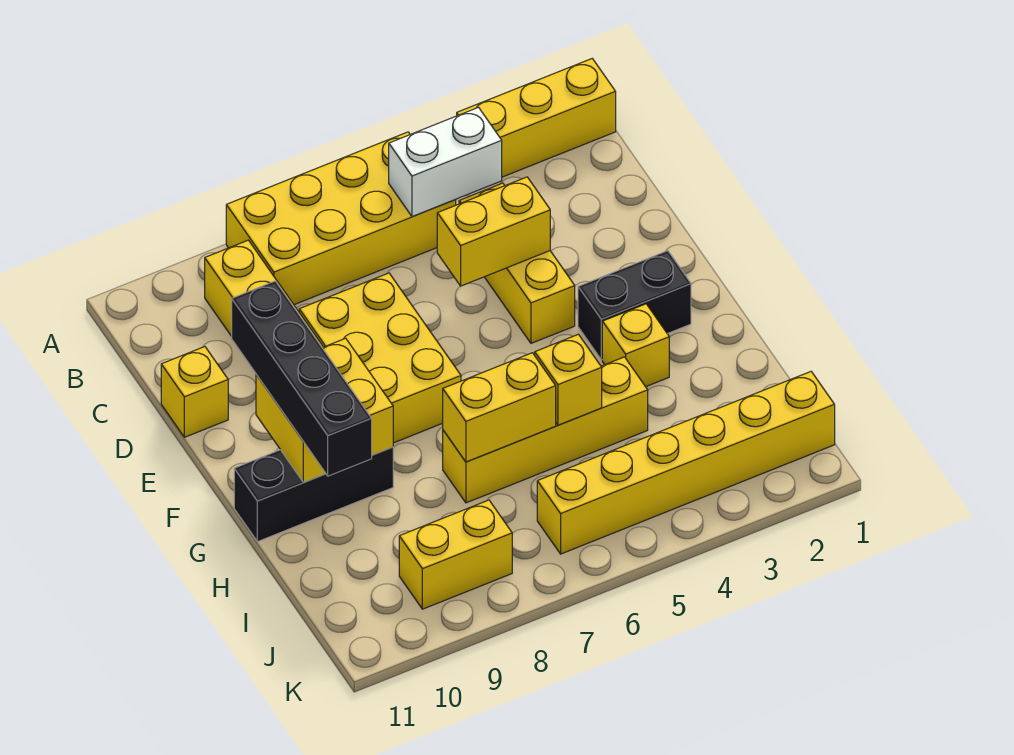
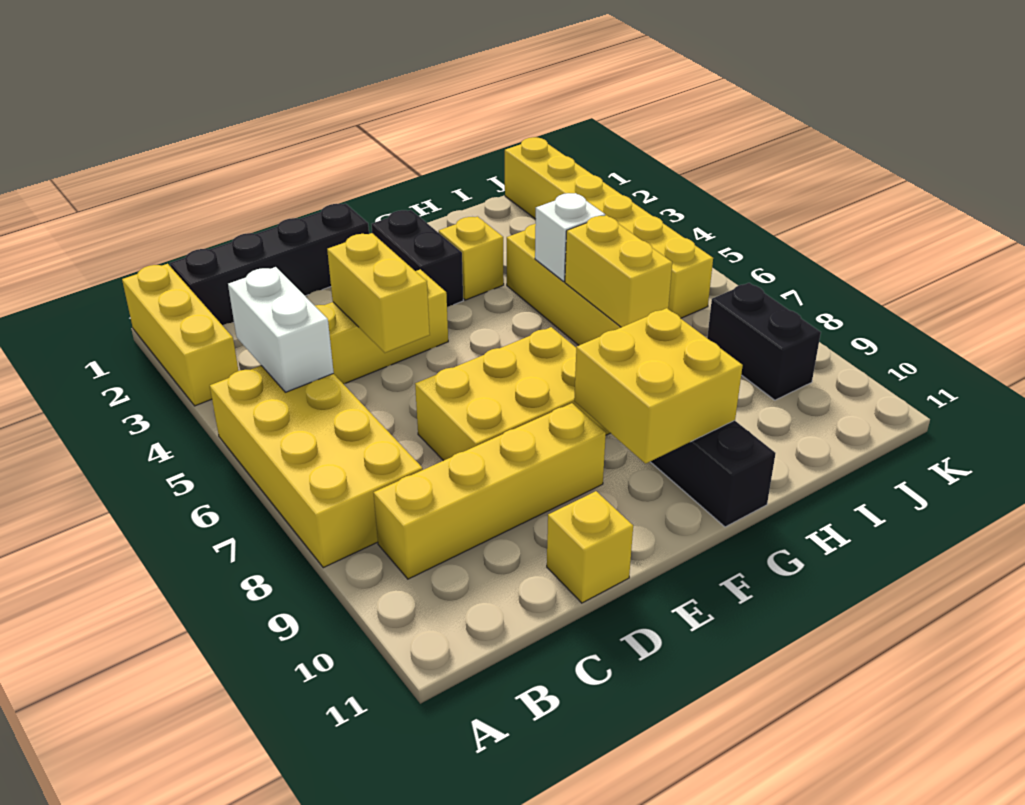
black brick E10:H10 level 3 -> black brick B1:E1 level 1
yellow brick H5 level 2 -> white brick H5 level 2
yellow brick J8:J9 level 1 -> black brick J8:J9 level 1

